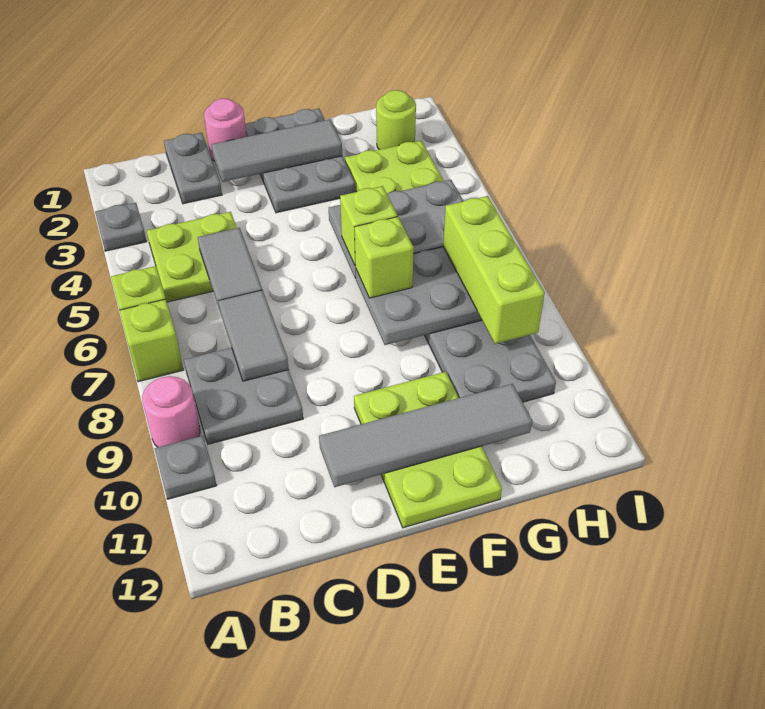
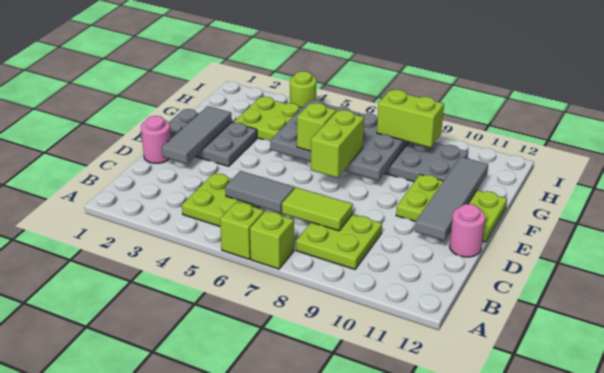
grey plate A3 level 1 -> none
pink round brick A9 level 1 -> pink round brick D12 level 1
grey plate A10 level 1 -> none
grey plate B8:C9 level 1 -> lime plate B8:C9 level 1
grey plate C1:C2 level 1 -> none
grey tile C7:C8 level 2 -> lime tile C7:C8 level 2
lime brick F7 level 3 -> lime brick E7:F7 level 3
lime round brick H2 level 1 -> lime round brick I4 level 1
lime brick H7:H9 level 3 -> lime brick H8:H9 level 3

